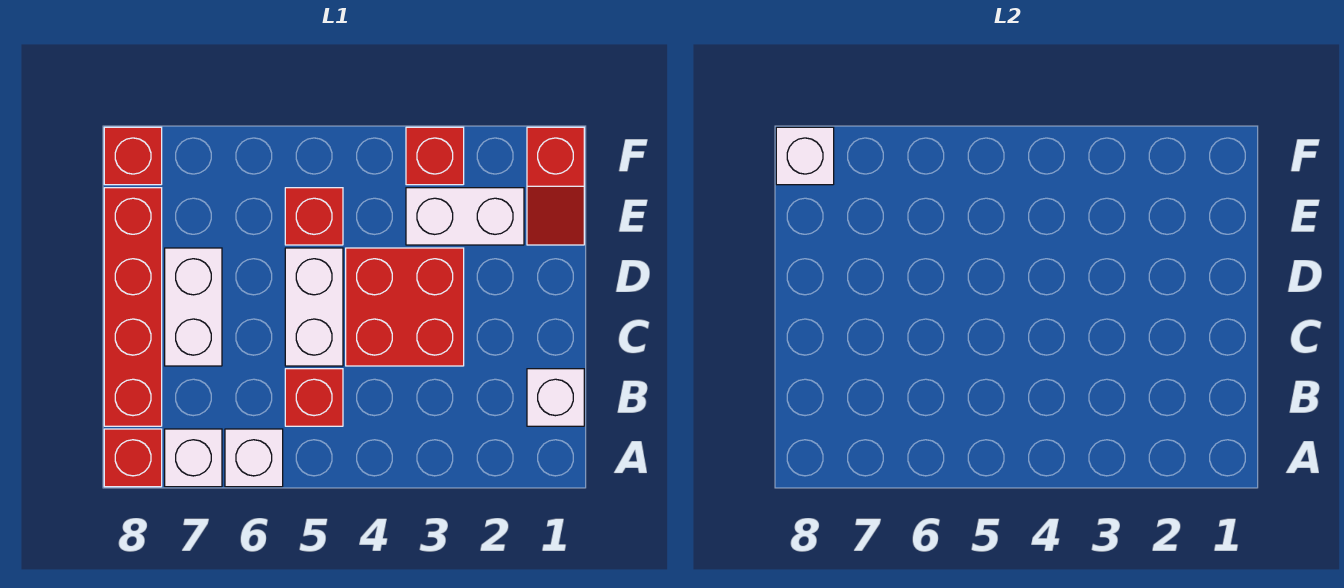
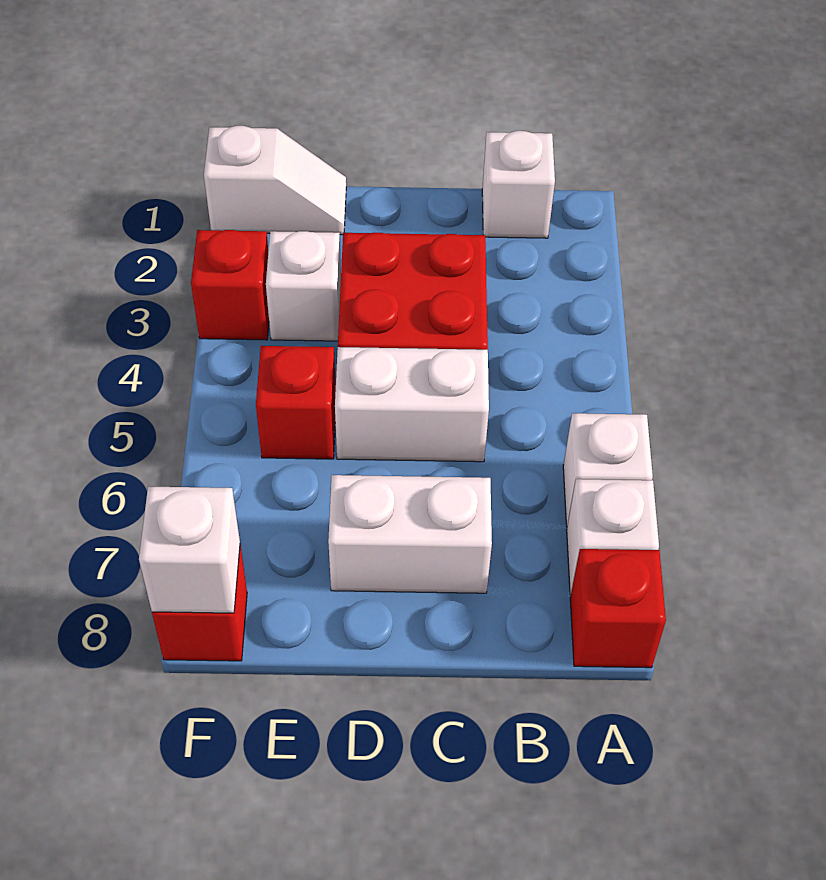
red brick B5 level 1 -> none
red brick B8:E8 level 1 -> none
red slope E1:F1 level 1 top F -> white slope E1:F1 level 1 top F
white brick E2:E3 level 1 -> white brick E3 level 1

